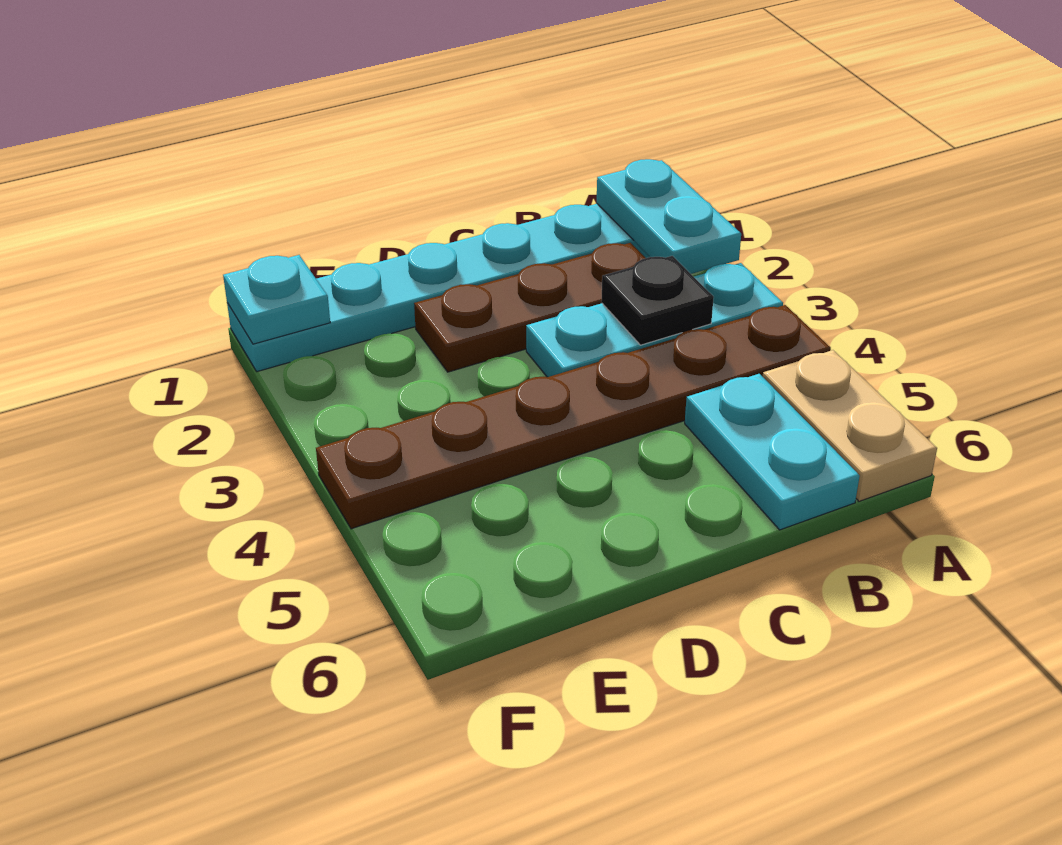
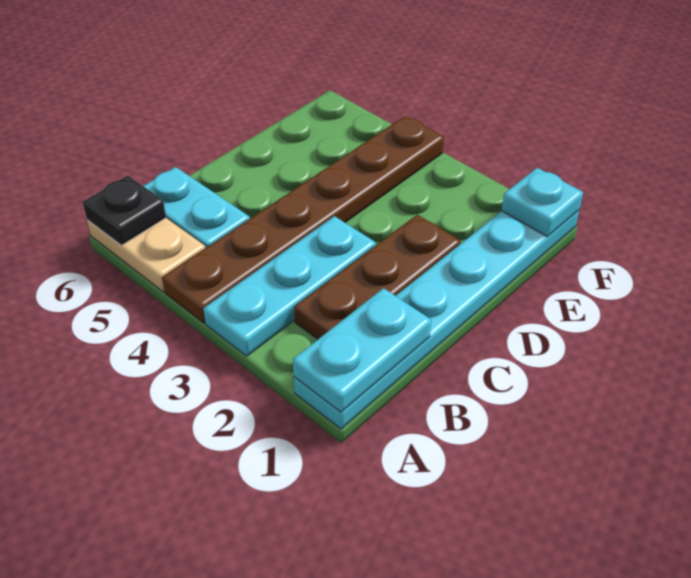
cyan plate A1:A2 level 2 -> cyan plate A1:B1 level 2
black plate B3 level 2 -> black plate A6 level 2

